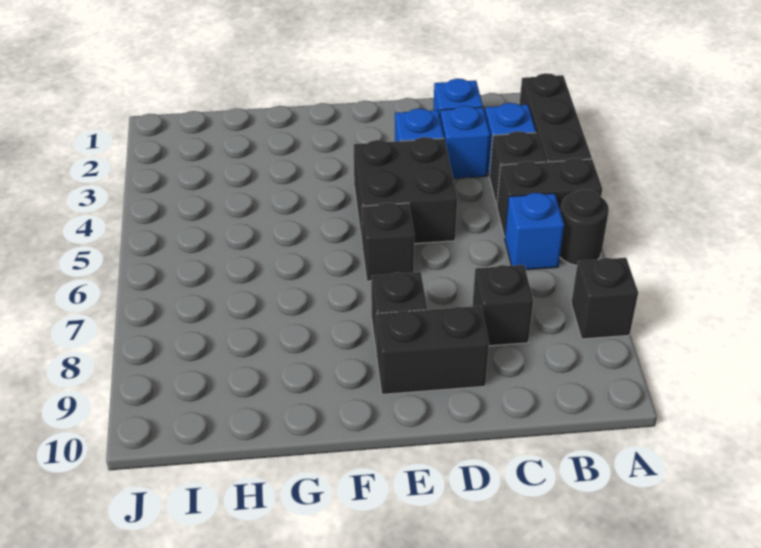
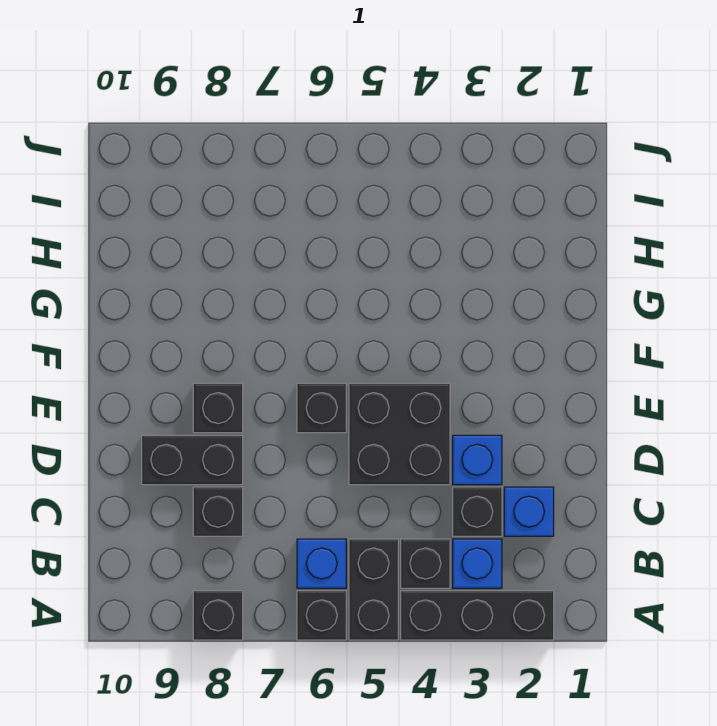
black round brick A6 level 1 -> black brick A6 level 1
blue brick C3 level 1 -> black brick C3 level 1
black brick D9:E9 level 1 -> black brick D8:D9 level 1

